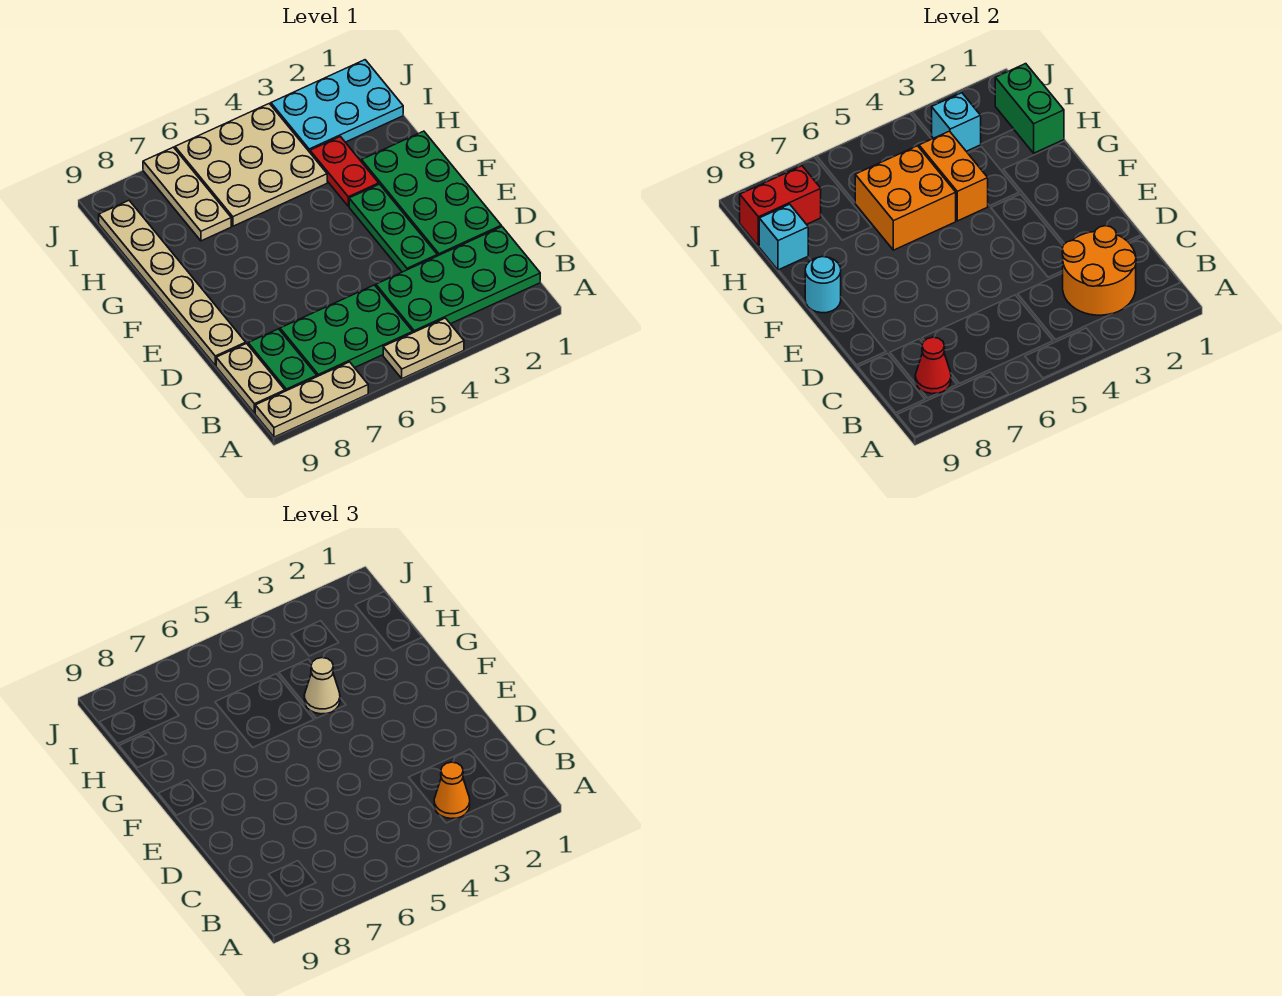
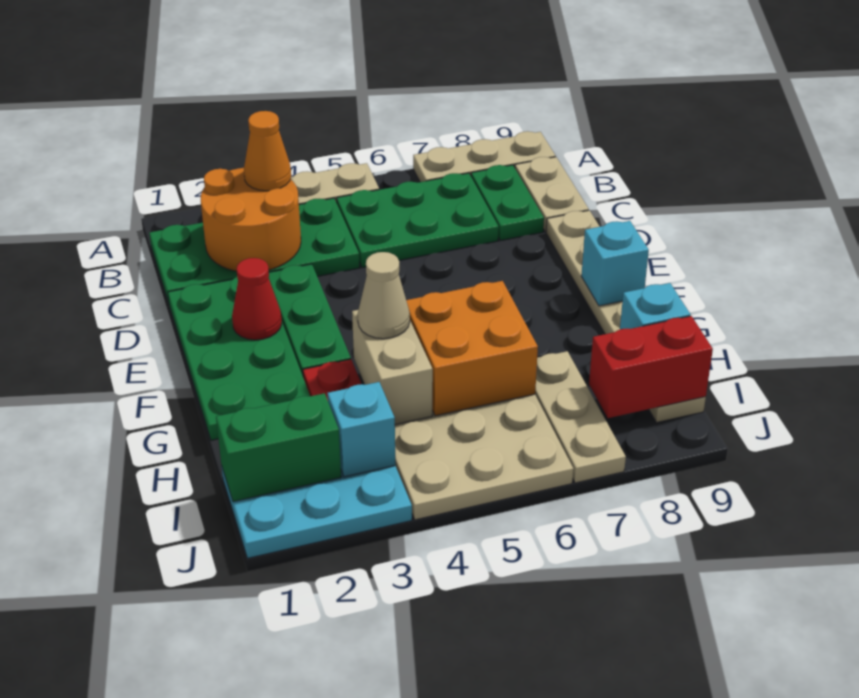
red cone B8 level 2 -> red cone E2 level 2
cyan round brick F9 level 2 -> cyan brick F9 level 2
orange brick G4:H4 level 2 -> tan brick G4:H4 level 2
green brick H1:I1 level 2 -> green brick I1:I2 level 2

